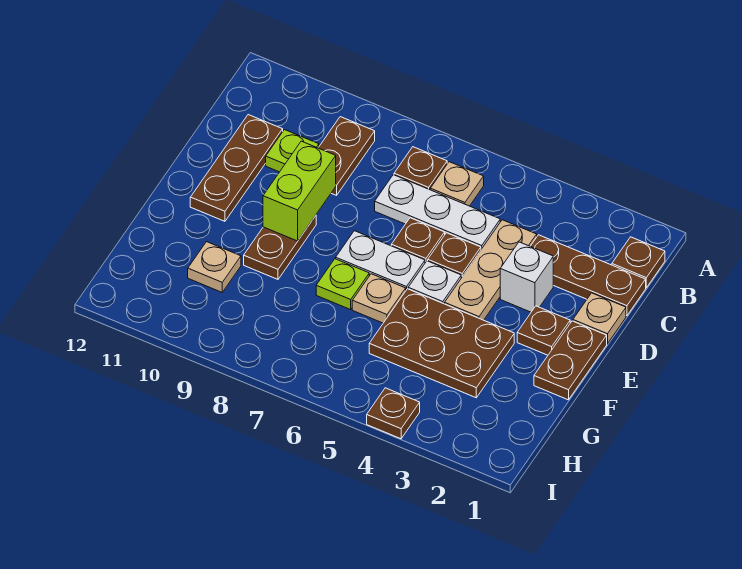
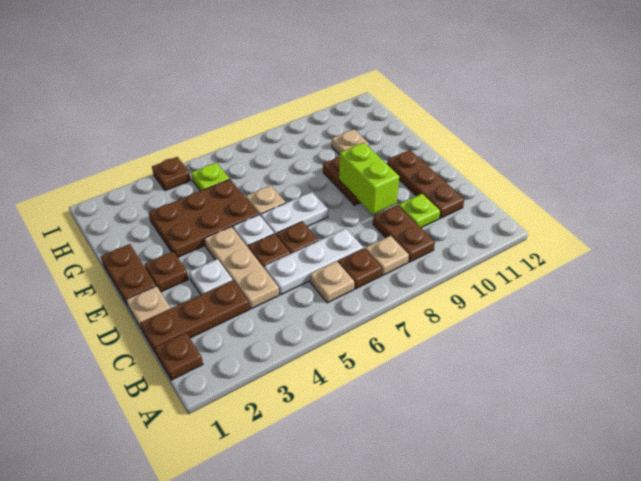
none -> tan plate B8 level 1
white brick D3 level 1 -> white plate D3 level 1
lime plate F7 level 1 -> lime plate H5 level 1

